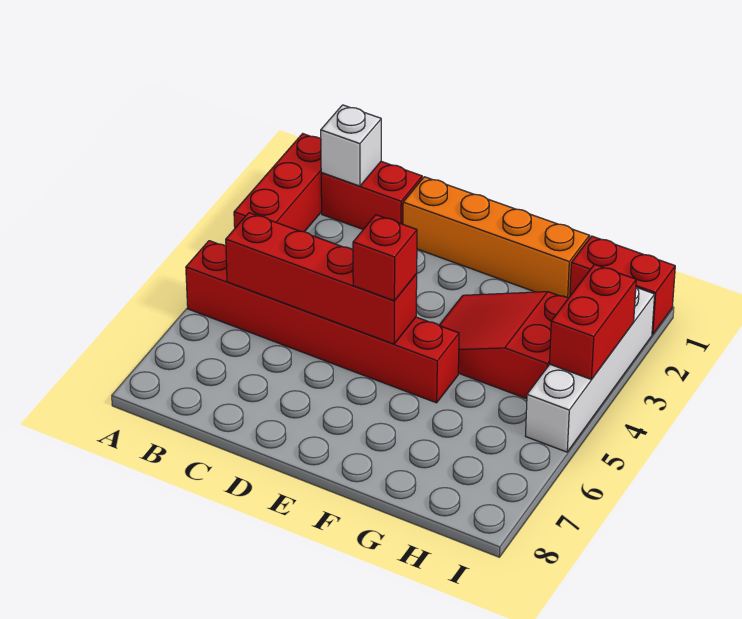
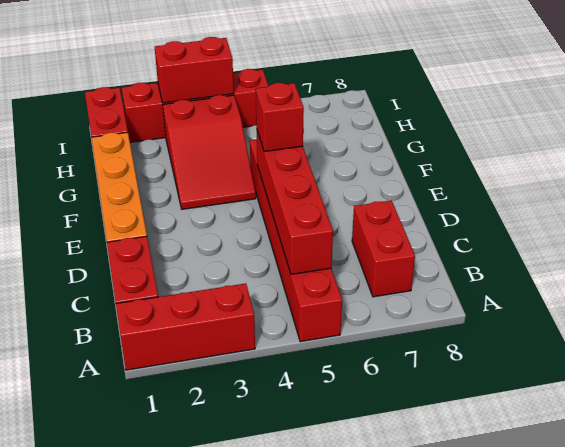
white brick B1 level 2 -> none
none -> red brick B7:C7 level 1
white brick I2:I5 level 1 -> red brick I2:I5 level 1

